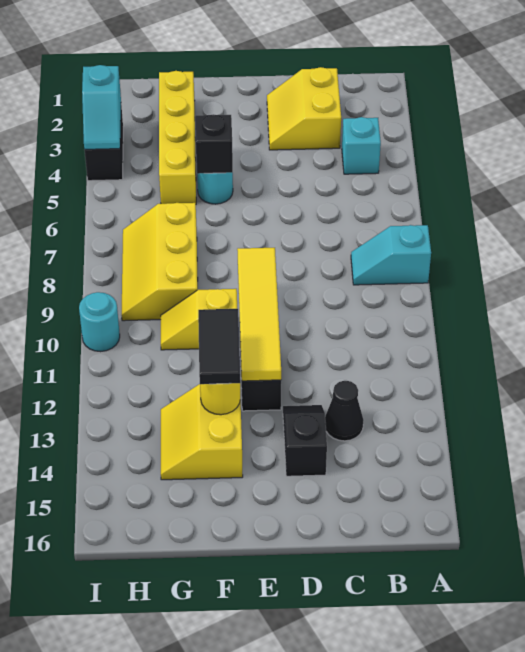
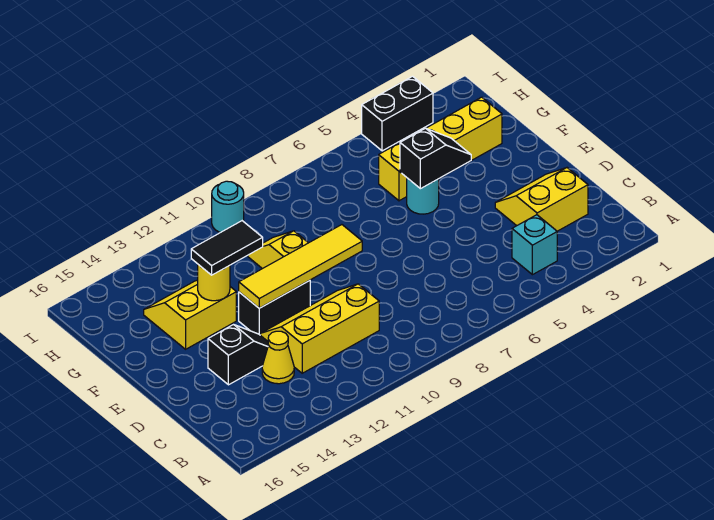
cyan slope A8:B8 level 1 top A -> none
black cone C13 level 1 -> yellow cone C13 level 1
yellow slope G7:H9 level 1 top G -> yellow slope C10:D12 level 1 top C
cyan slope I3:I4 level 2 top 3 -> none

